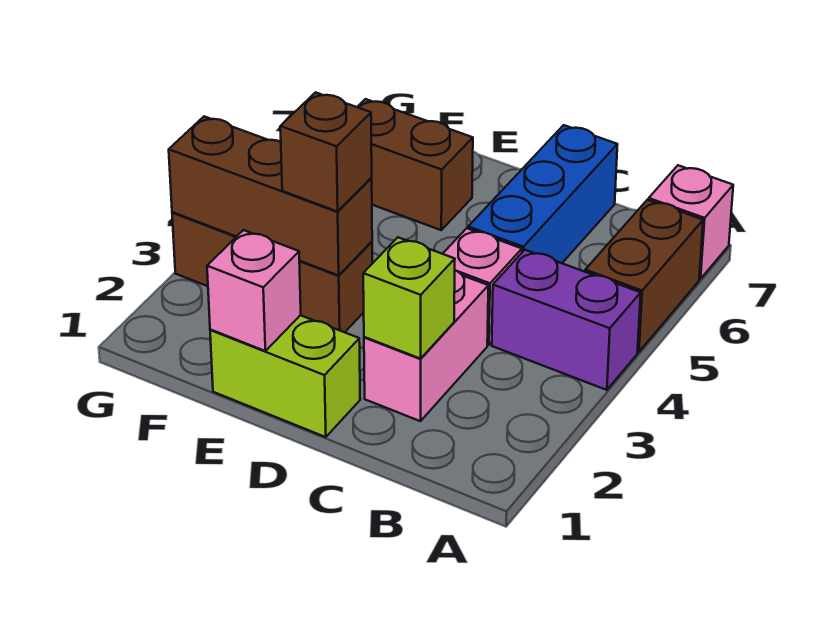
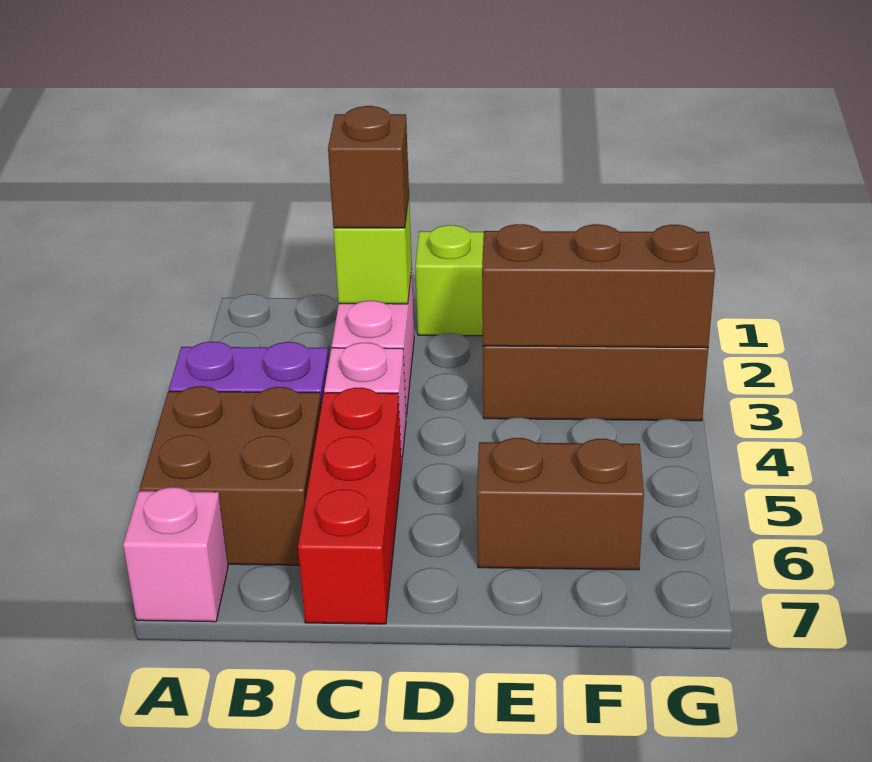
brown brick A5:A6 level 1 -> brown brick A5:B6 level 1
blue brick C5:C7 level 1 -> red brick C5:C7 level 1
pink brick E1 level 2 -> none
brown brick E3 level 3 -> brown brick C2 level 3

